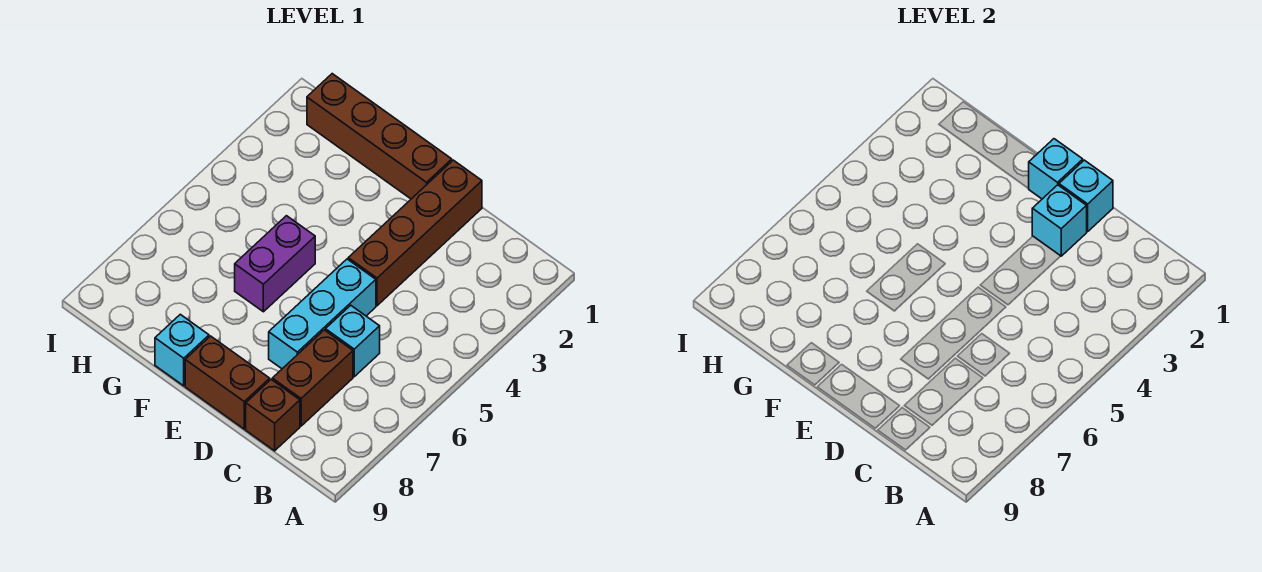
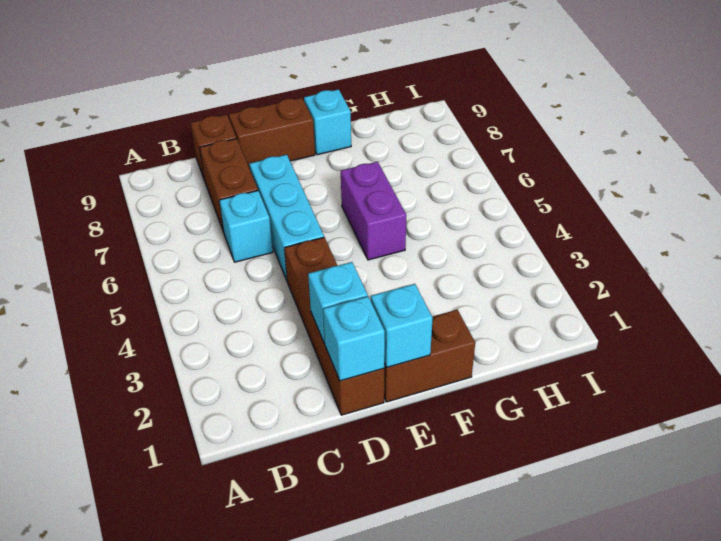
brown brick E1:H1 level 1 -> brown brick E1:F1 level 1

